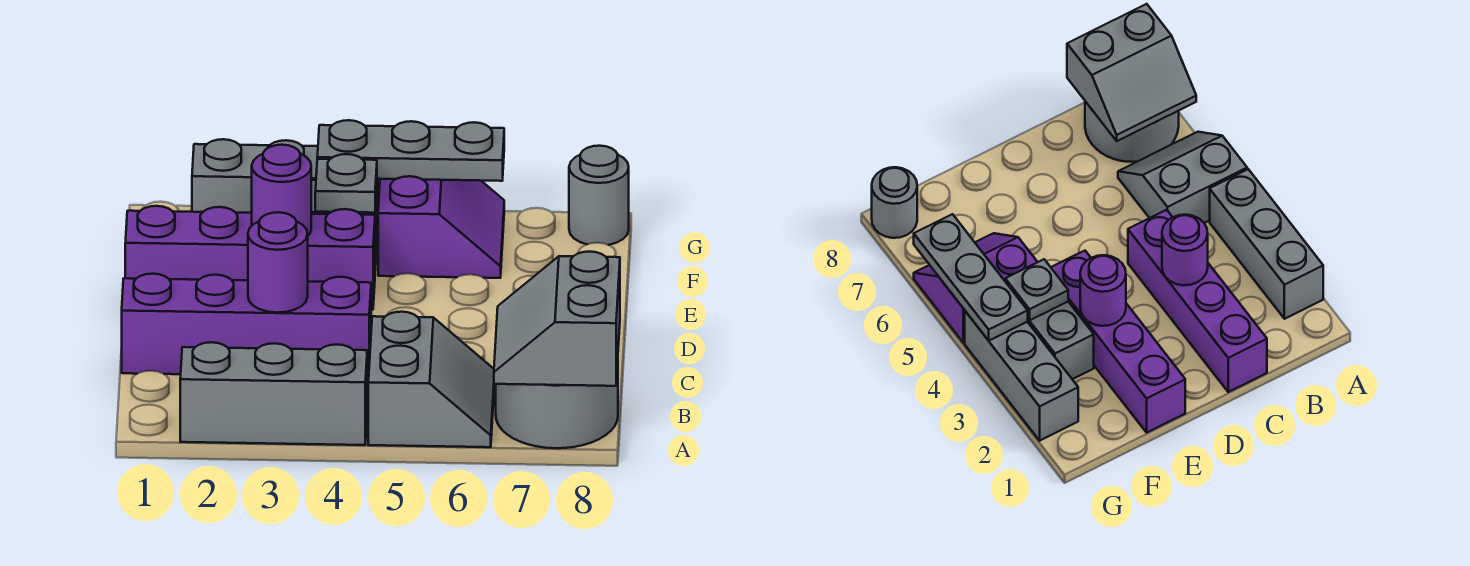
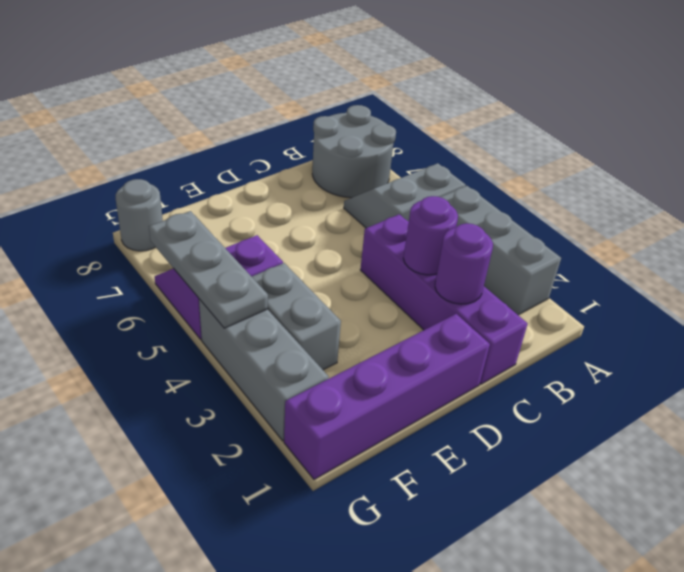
grey slope A7:B8 level 2 top 8 -> none
purple brick E1:E4 level 1 -> purple brick D1:G1 level 1
purple round brick E3 level 2 -> purple round brick C2 level 2
grey plate F4 level 2 -> none

